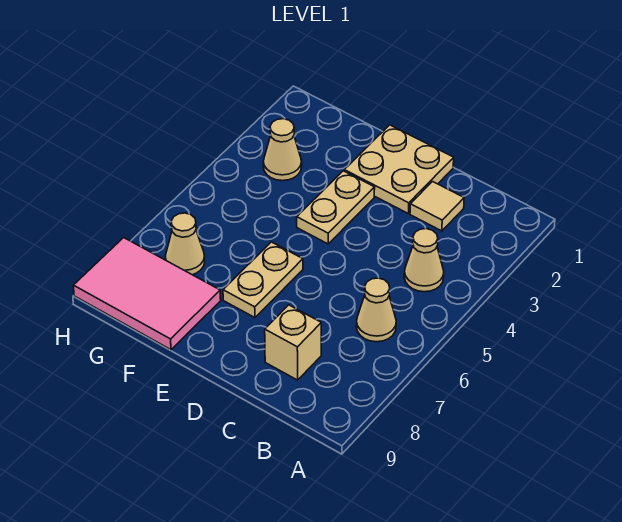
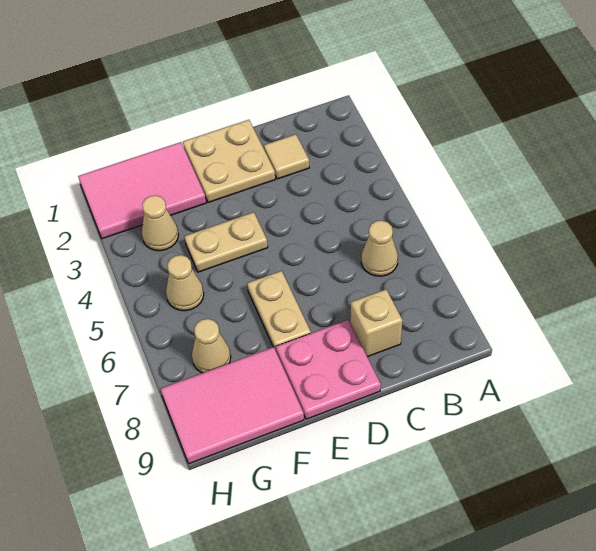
tan cone B4 level 1 -> tan cone G5 level 1
none -> pink plate D8:E9 level 1
tan plate E3:E4 level 1 -> tan plate E4:F4 level 1
none -> pink tile F1:H2 level 1

